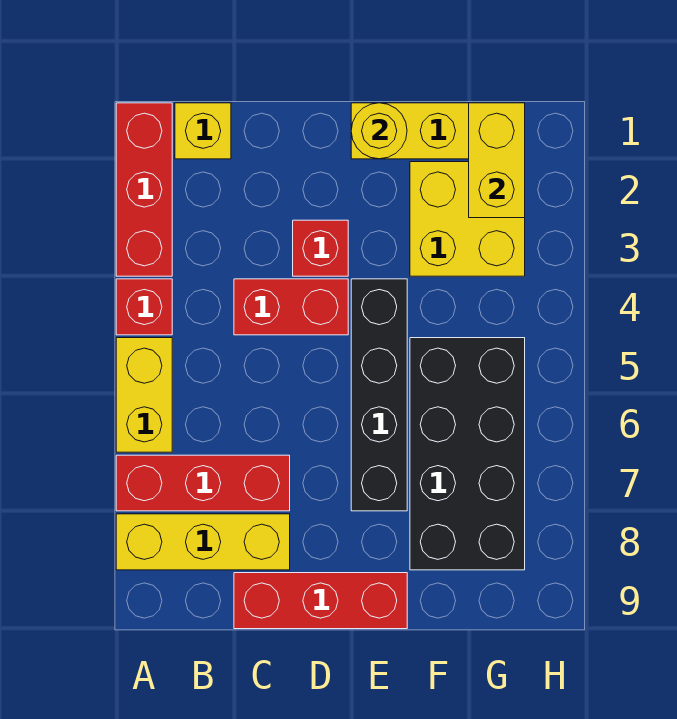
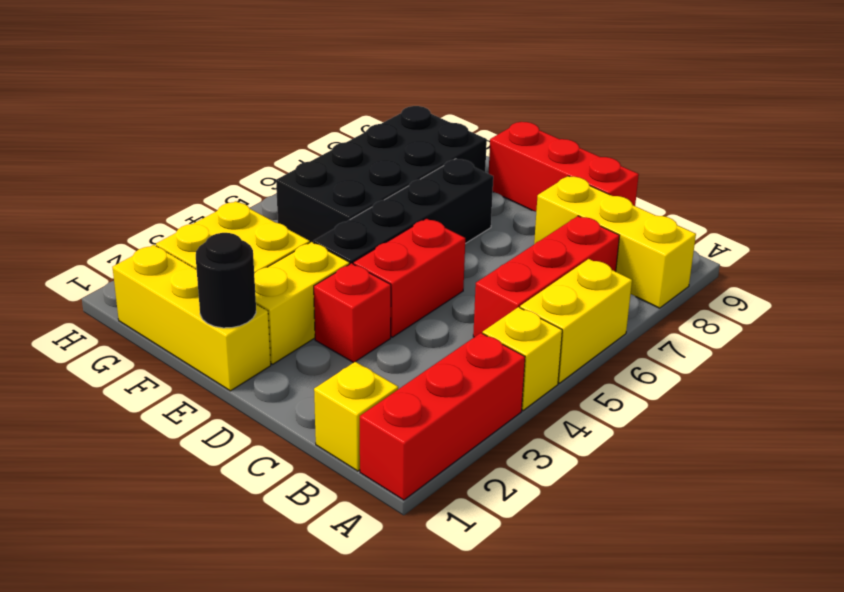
red brick A4 level 1 -> yellow brick A4 level 1
red brick A7:C7 level 1 -> red brick B5:B7 level 1
red brick C4:D4 level 1 -> red brick D4:D5 level 1
yellow round brick E1 level 2 -> black round brick E1 level 2
yellow brick G1:G2 level 2 -> yellow brick E2:E3 level 1

